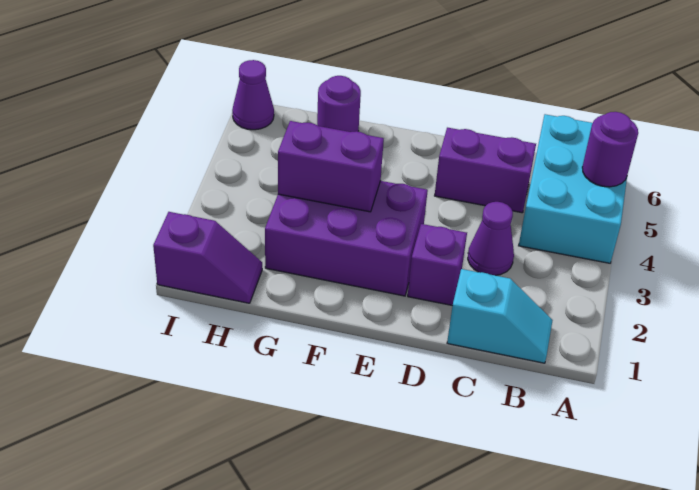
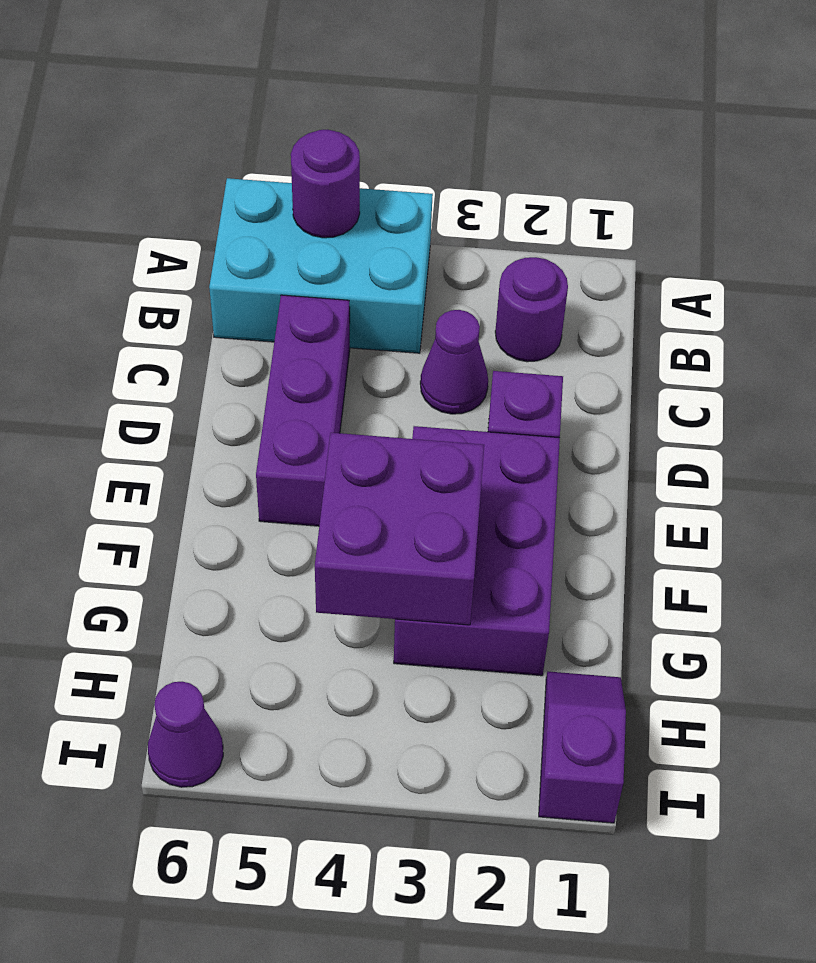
cyan slope B1:C1 level 1 top C -> none
purple brick C5:D5 level 1 -> purple brick C5:E5 level 1
purple brick F3:G3 level 2 -> purple brick F3:G4 level 2
purple round brick G6 level 1 -> purple round brick B2 level 1

